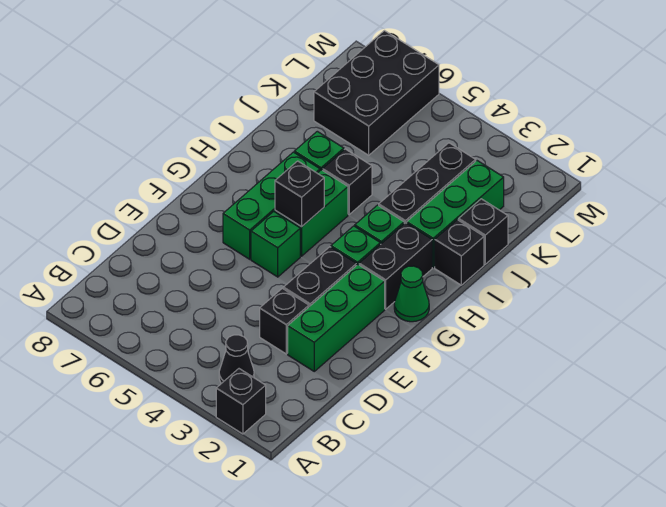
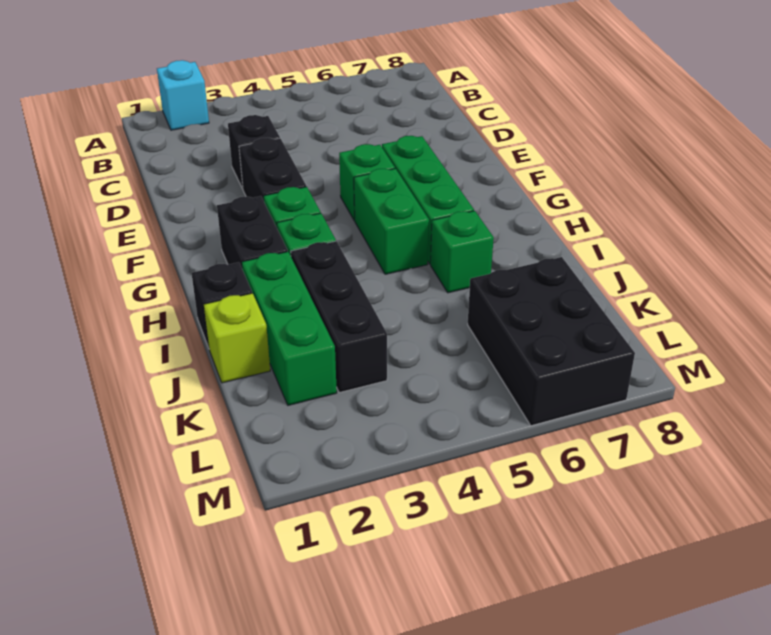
black brick A2 level 1 -> cyan brick A2 level 1
black cone B3 level 1 -> none
green brick D2:F2 level 1 -> none
green cone G1 level 1 -> none
black brick G5 level 2 -> none
black brick I5 level 1 -> none
black brick J1 level 1 -> lime brick J1 level 1

